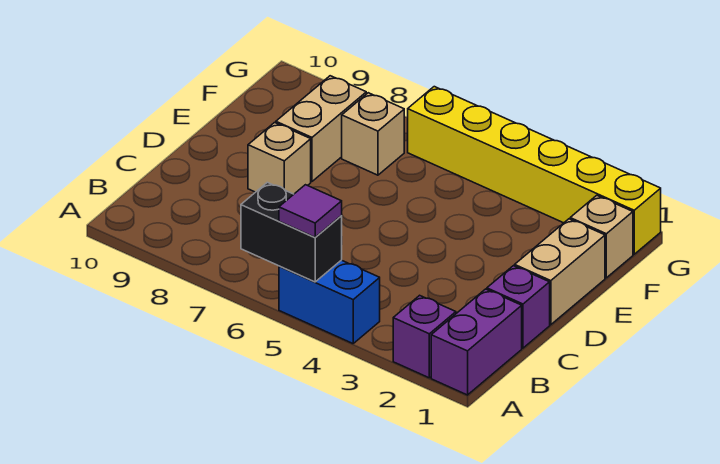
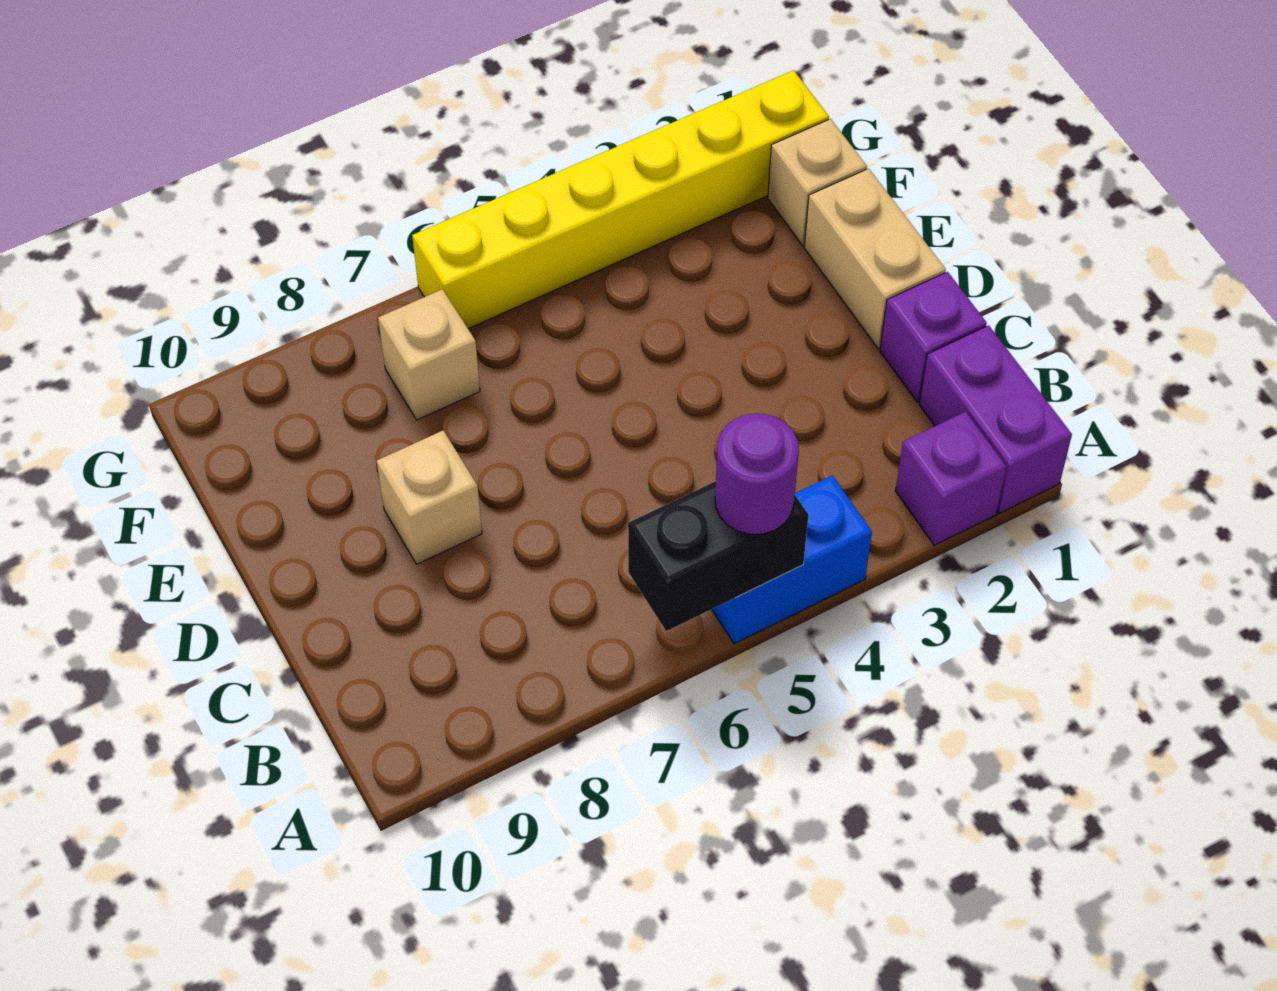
purple tile A5 level 3 -> purple round brick A5 level 3
tan brick E8:F8 level 1 -> none

